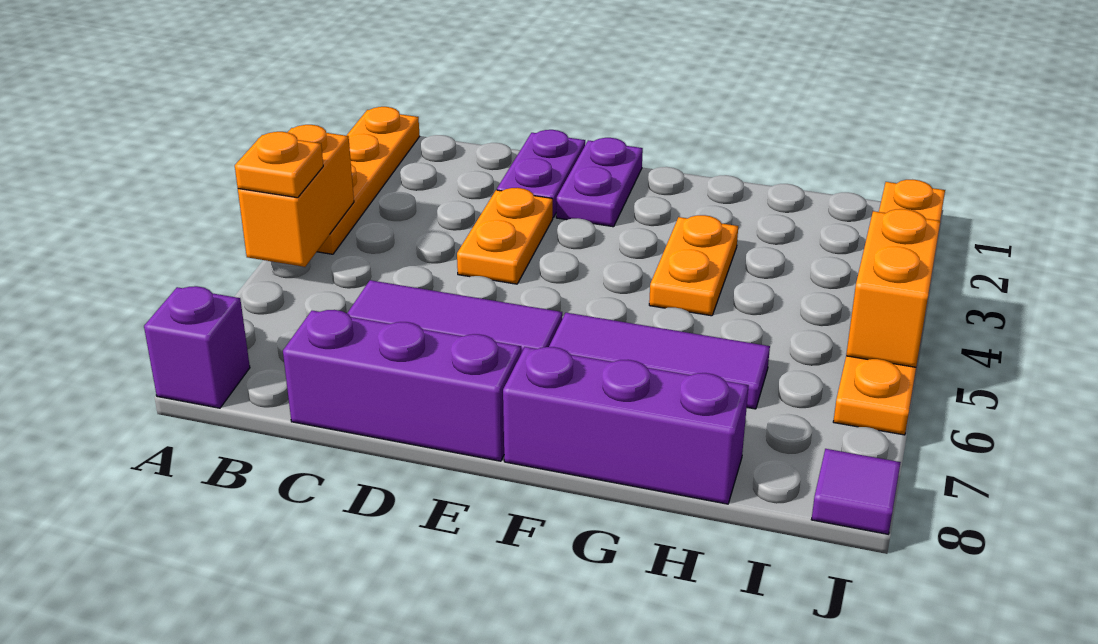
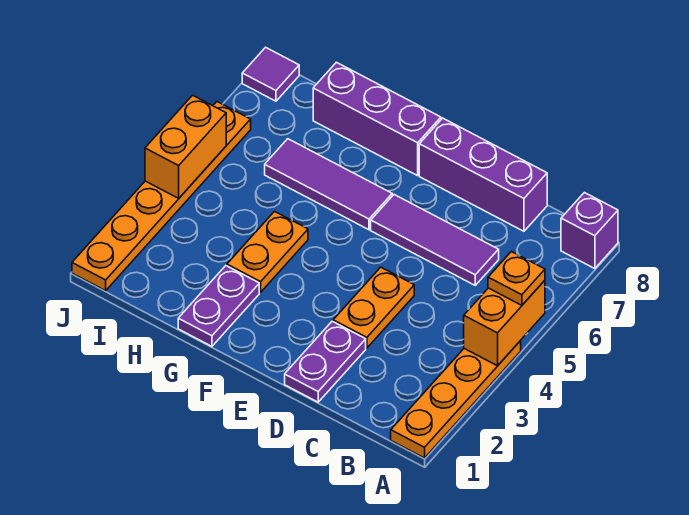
purple plate E1:E2 level 1 -> purple plate G1:G2 level 1

